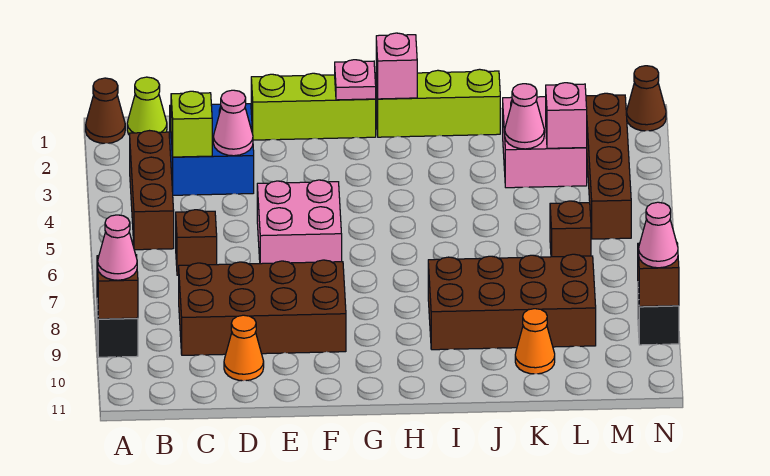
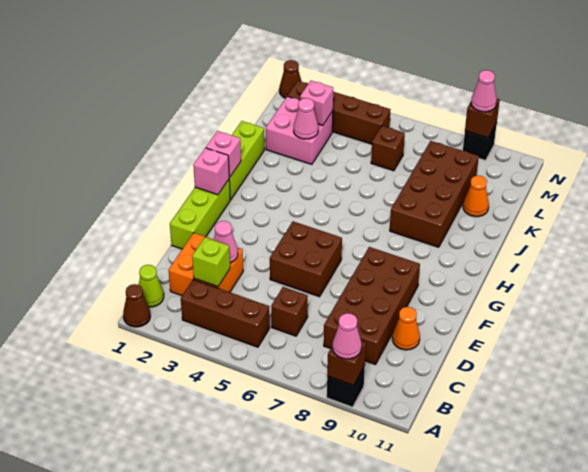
blue brick C2:D3 level 1 -> orange brick C2:D3 level 1
pink brick E5:F6 level 1 -> brown brick E5:F6 level 1
pink plate G1 level 2 -> pink brick G1 level 2

